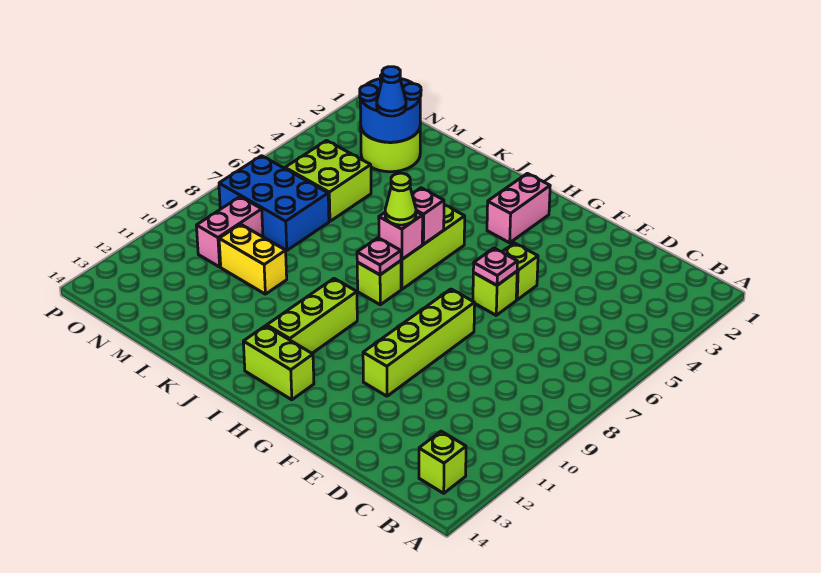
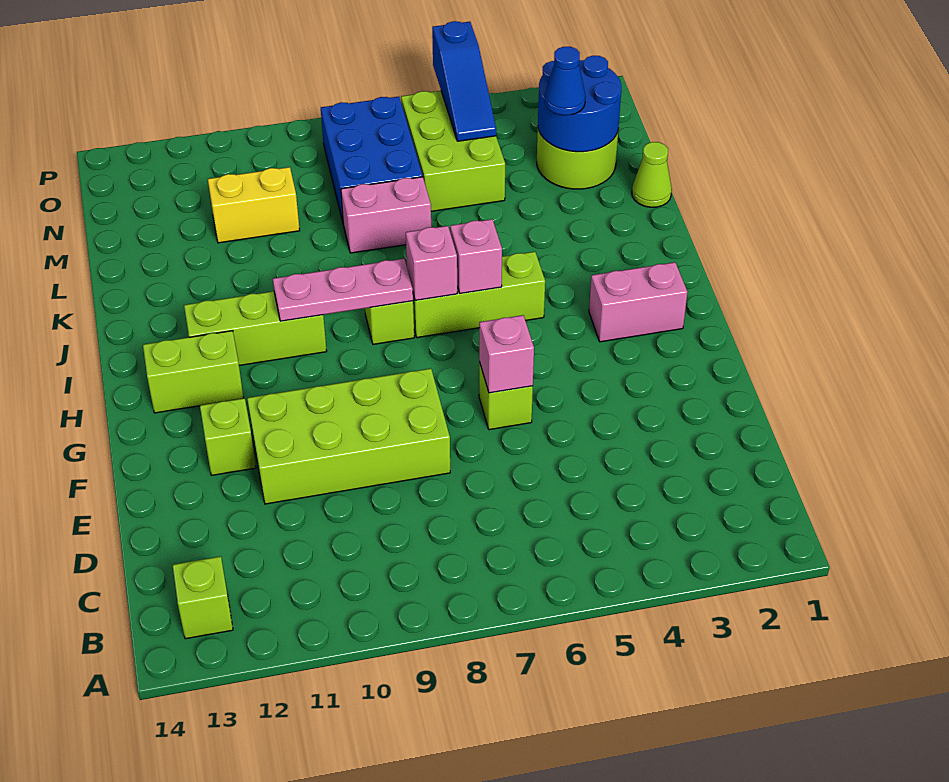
lime brick F5 level 1 -> lime brick F12 level 1
pink plate F6 level 2 -> pink brick F6 level 2
lime brick F8:F11 level 1 -> lime brick E8:F11 level 1
lime brick H13:I13 level 1 -> lime brick H12:H13 level 1
lime cone I7 level 3 -> lime cone L1 level 1
pink plate I8 level 2 -> pink plate I8:I10 level 2
yellow brick L10:M10 level 1 -> yellow brick M10:M11 level 1
lime brick M5:N6 level 1 -> lime brick M5:O6 level 1
none -> blue slope N5:P5 level 2 top P
pink brick N9:N10 level 1 -> pink brick L7:L8 level 1

